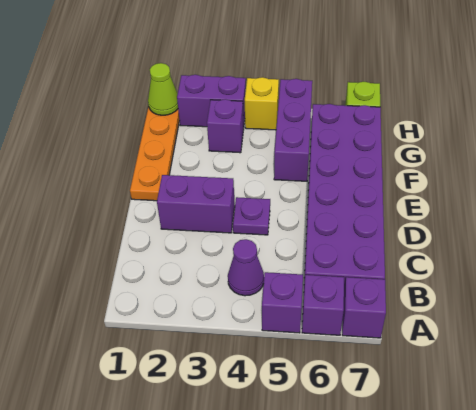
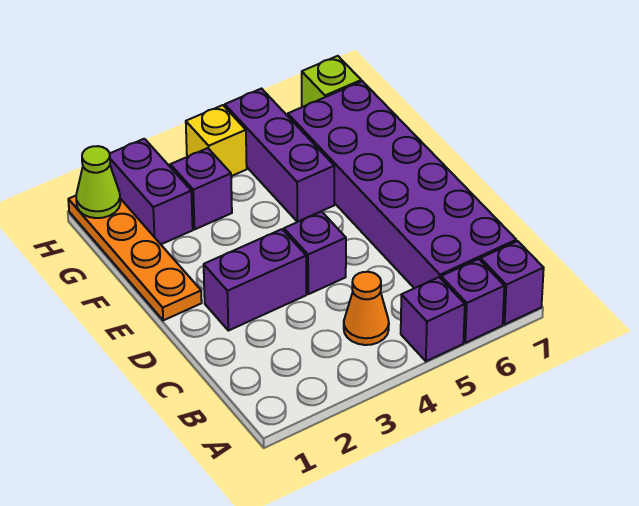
purple cone B4 level 1 -> orange cone B4 level 1
purple plate D4 level 1 -> purple brick D4 level 1
purple brick H2:H3 level 1 -> purple brick G2:H2 level 1

